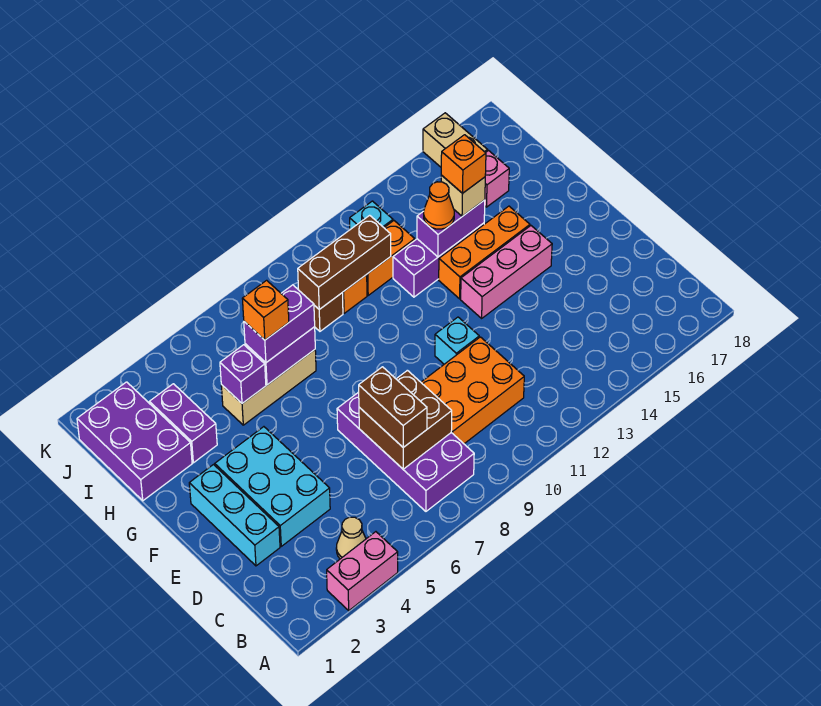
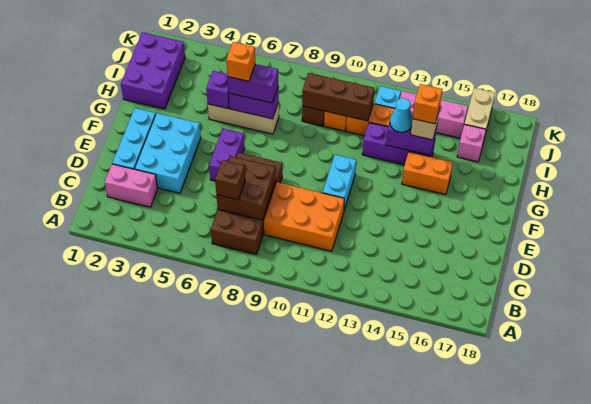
pink brick A3:A4 level 1 -> pink brick C2:C3 level 1
tan cone B4 level 1 -> none
purple brick B7:E8 level 1 -> brown brick B7:E8 level 1
brown brick C7:D7 level 3 -> brown brick C7 level 3
cyan brick E11 level 1 -> cyan brick E11:F11 level 1
pink brick F13:F15 level 1 -> pink brick J13:J15 level 1
orange brick G13:G15 level 1 -> orange brick G14:G15 level 1
purple brick H3:I3 level 1 -> purple brick E6:F6 level 1
orange cone H13 level 3 -> cyan cone H13 level 3

